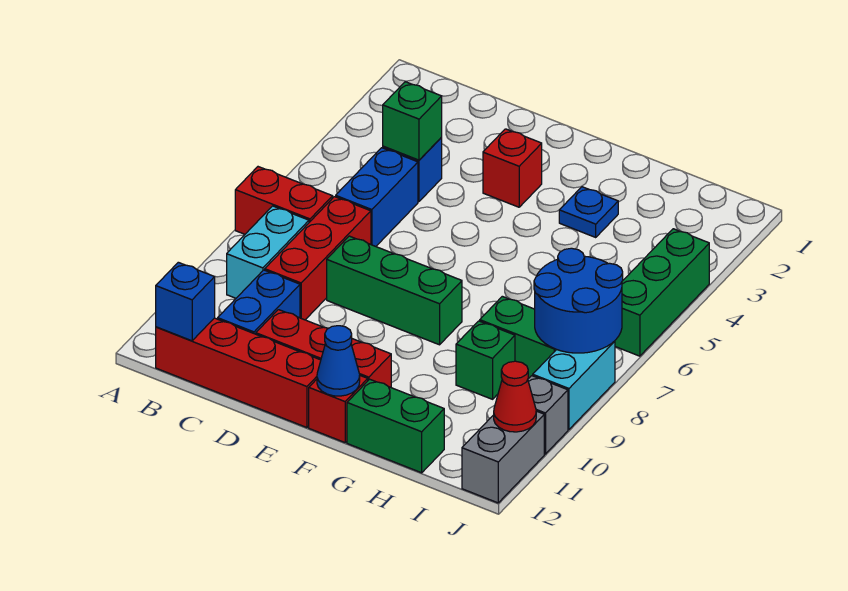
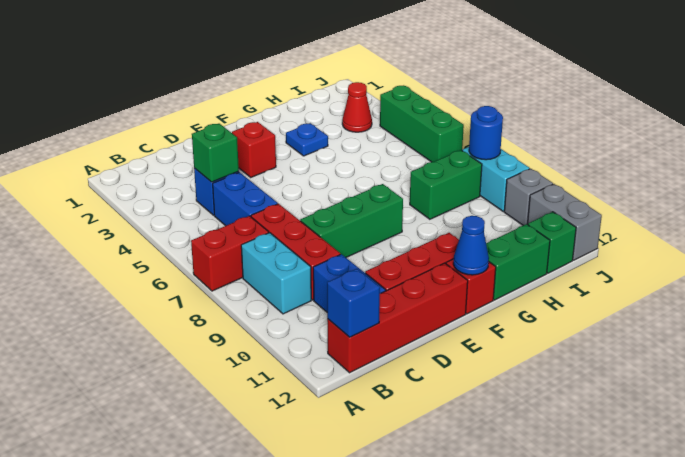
green brick H9 level 1 -> green brick I12 level 1
blue round brick I7:J8 level 2 -> blue round brick J8 level 2
red cone J11 level 2 -> red cone I3 level 1

